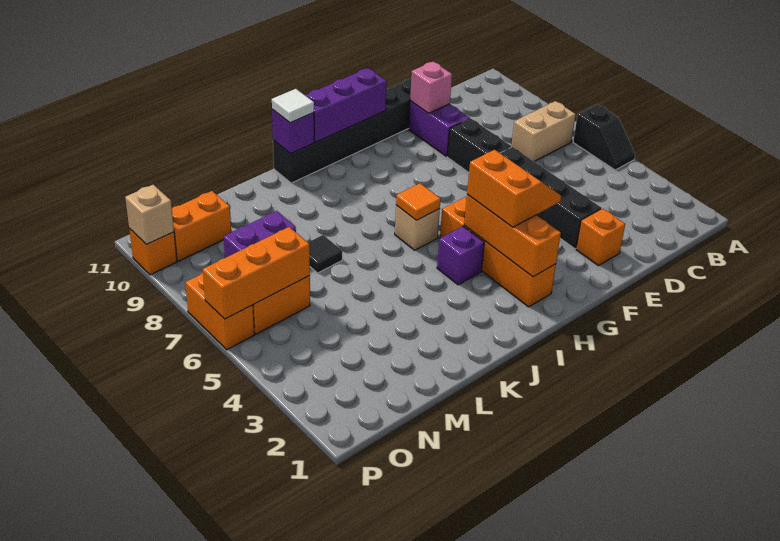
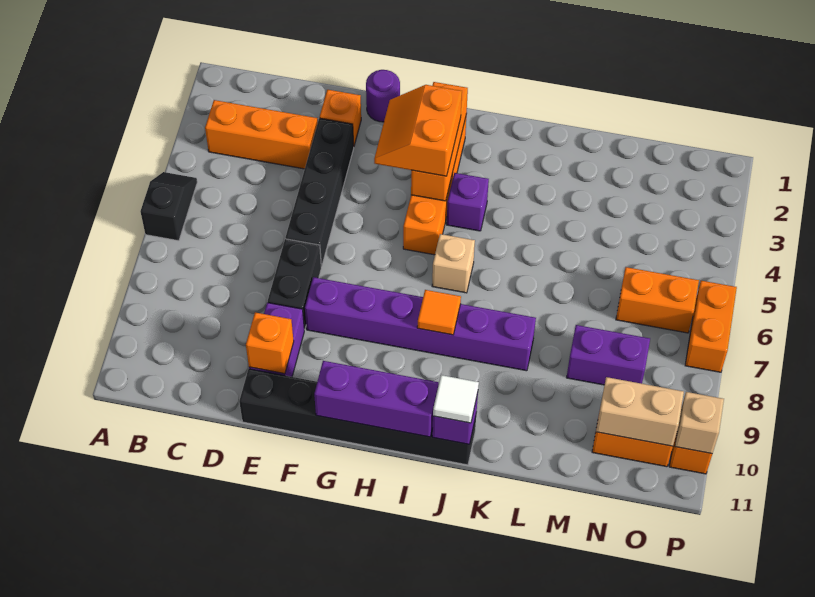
tan brick B7:C7 level 1 -> tan brick N10:O10 level 2
pink brick E10 level 2 -> orange brick E10 level 2
none -> purple round brick F1 level 1
none -> purple brick F8:K8 level 1
orange tile I6 level 2 -> orange tile I8 level 2
black tile L7 level 1 -> none
orange brick N6:P6 level 2 -> orange brick B3:D3 level 1

